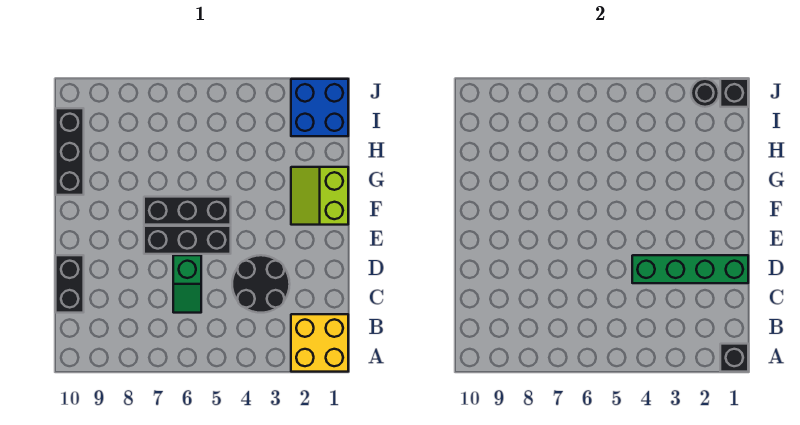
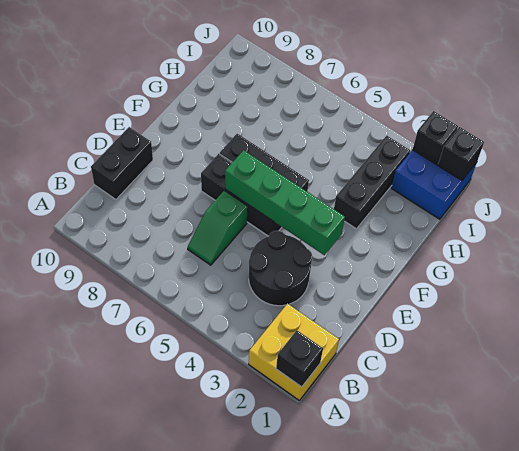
green brick D1:D4 level 2 -> green brick E3:E6 level 2
lime slope F1:G2 level 1 top 1 -> none
black brick G10:I10 level 1 -> black brick G3:I3 level 1
black round brick J2 level 2 -> black brick J2 level 2

